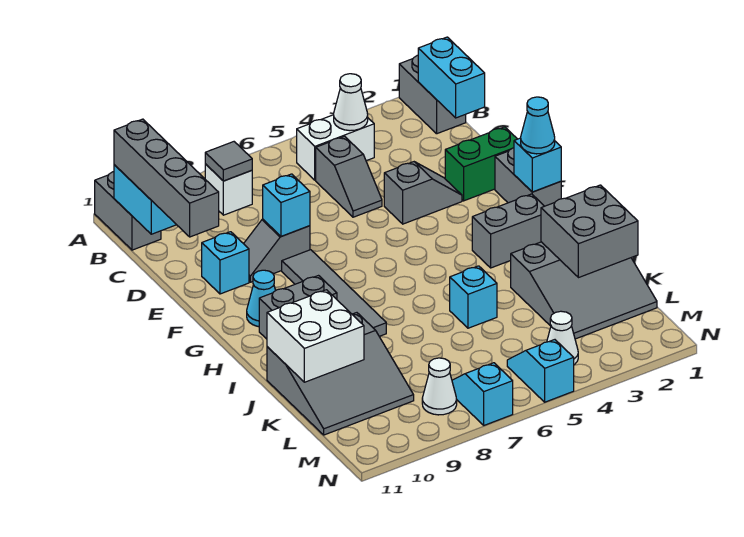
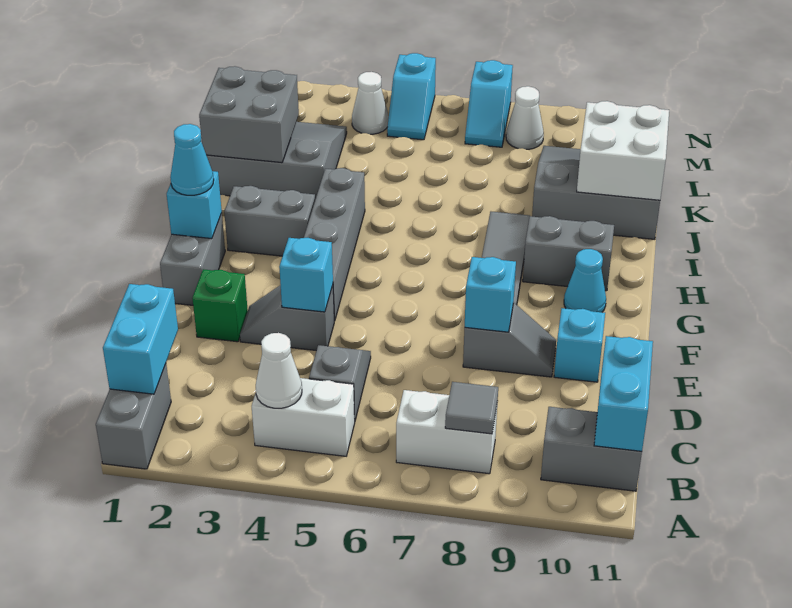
grey brick A11:B11 level 1 -> grey brick B10:B11 level 1
white brick B8 level 1 -> white brick B7:B8 level 1
grey brick B11:E11 level 3 -> grey brick F4:I4 level 1
green brick E1:E2 level 1 -> green brick E2 level 1
cyan brick J5 level 1 -> cyan brick E4 level 2

